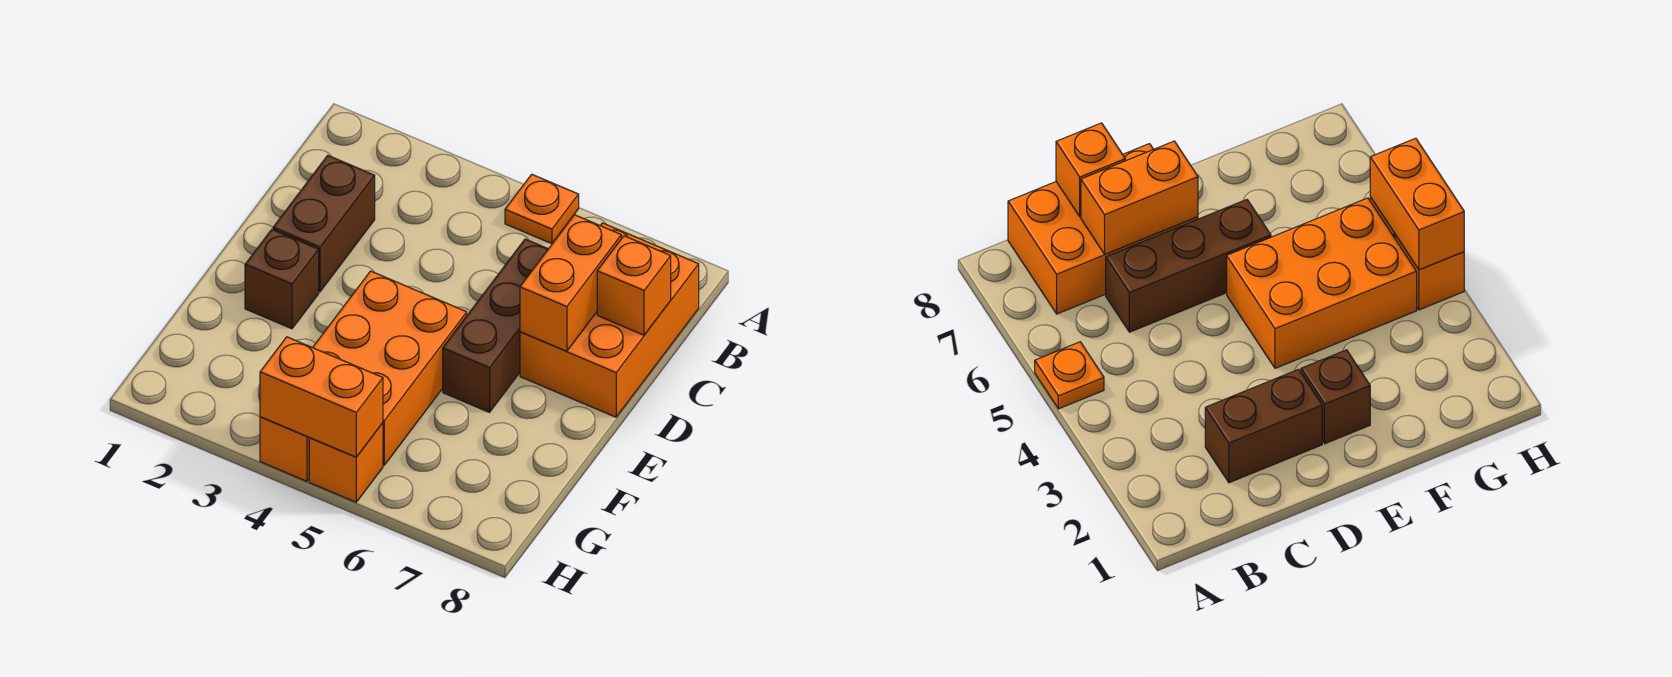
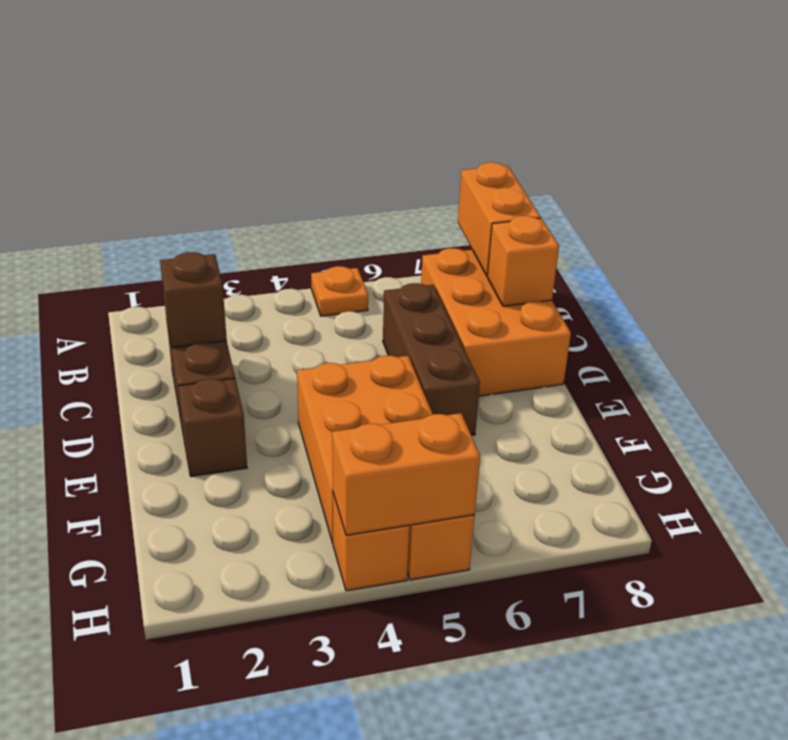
none -> brown brick C2 level 2
orange brick C7:D7 level 2 -> orange brick A8:B8 level 2

